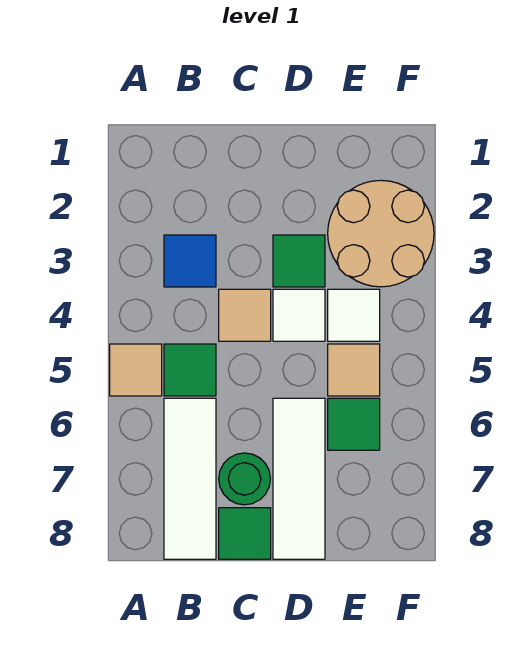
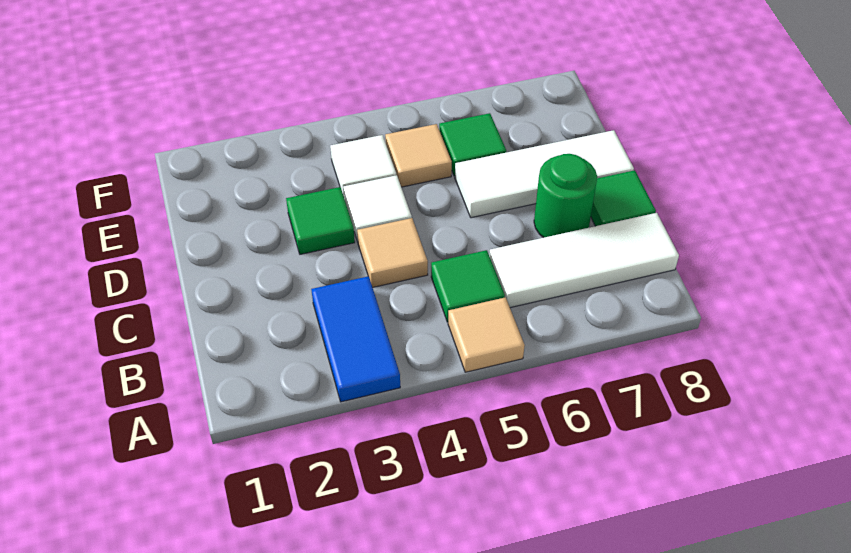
blue tile B3 level 1 -> blue tile A3:B3 level 1
tan round brick E2:F3 level 1 -> none

